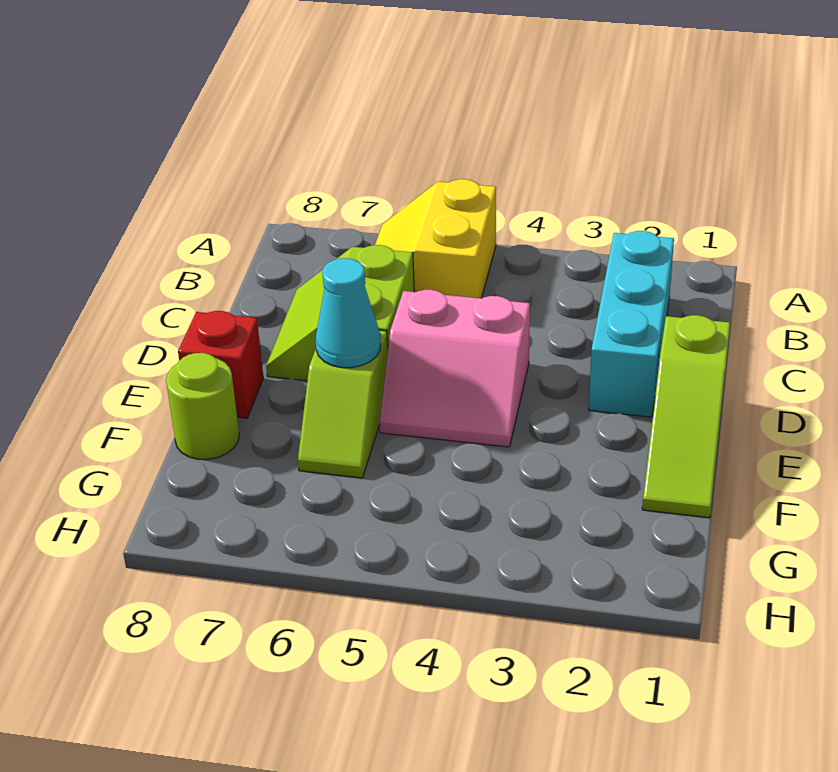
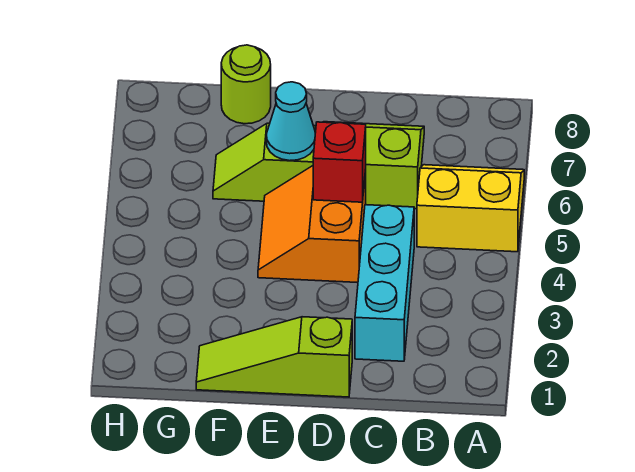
cyan brick B2:D2 level 1 -> cyan brick C2:C4 level 1
pink slope D4:E5 level 1 top D -> orange slope D4:E5 level 1 top D
red brick E8 level 1 -> red brick D5 level 2

